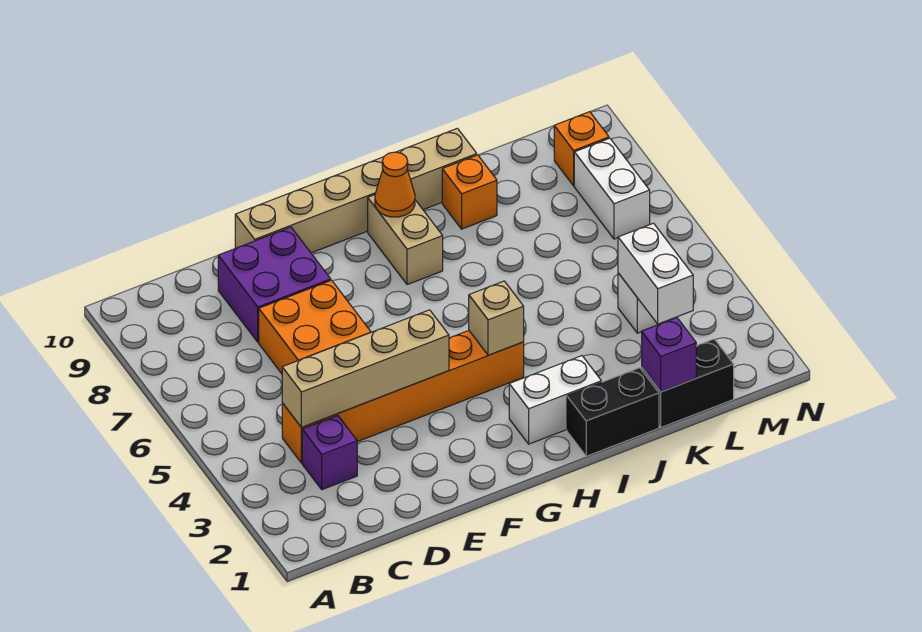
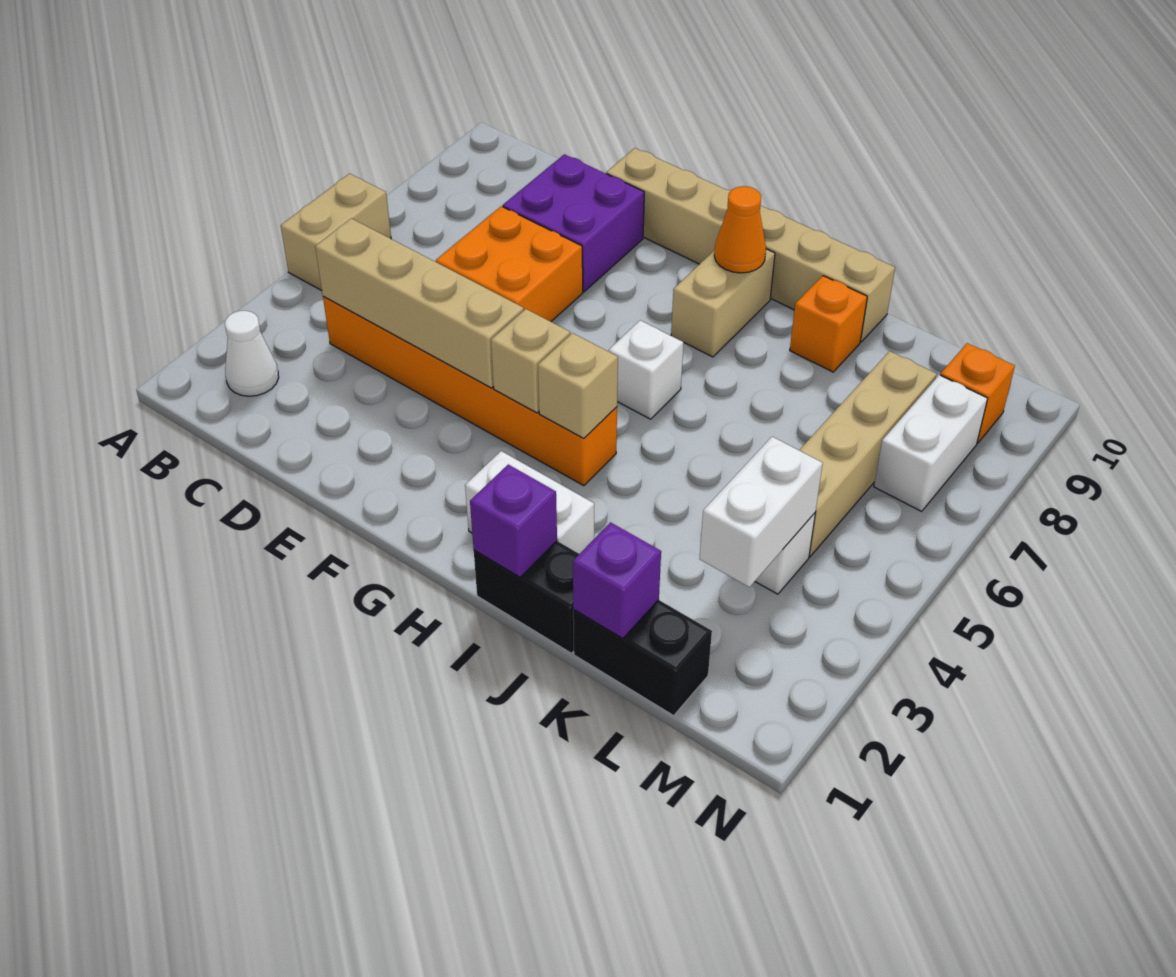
none -> tan brick A5:A6 level 1
none -> white cone B2 level 1
purple brick C3 level 1 -> purple brick I1 level 2
none -> tan brick G4 level 2
none -> white brick H6 level 1
none -> tan brick L5:L8 level 1

